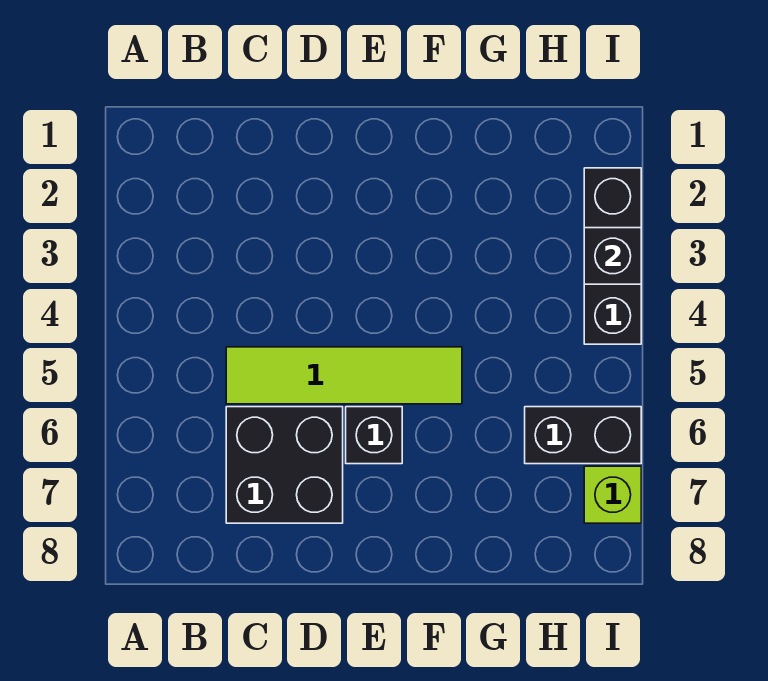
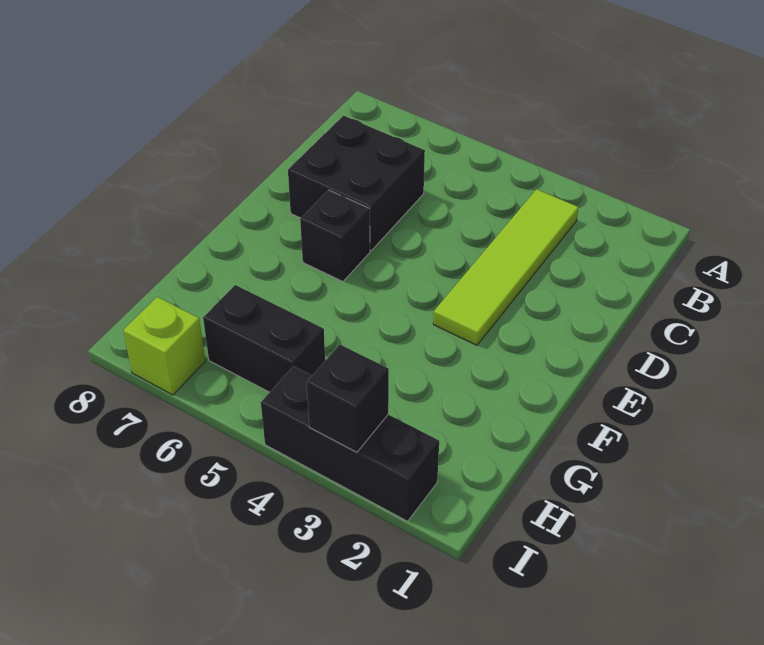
lime tile C5:F5 level 1 -> lime tile B3:E3 level 1
black brick H6:I6 level 1 -> black brick H5:H6 level 1

